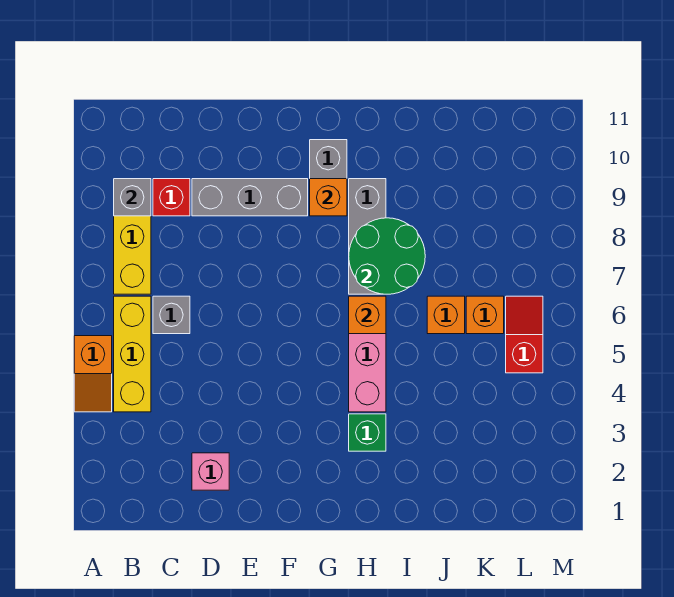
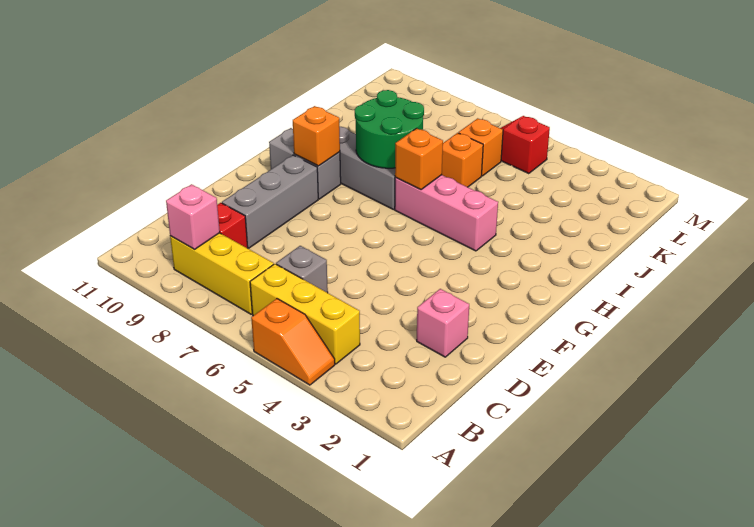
grey brick B9 level 2 -> pink brick B9 level 2
green brick H3 level 1 -> none

